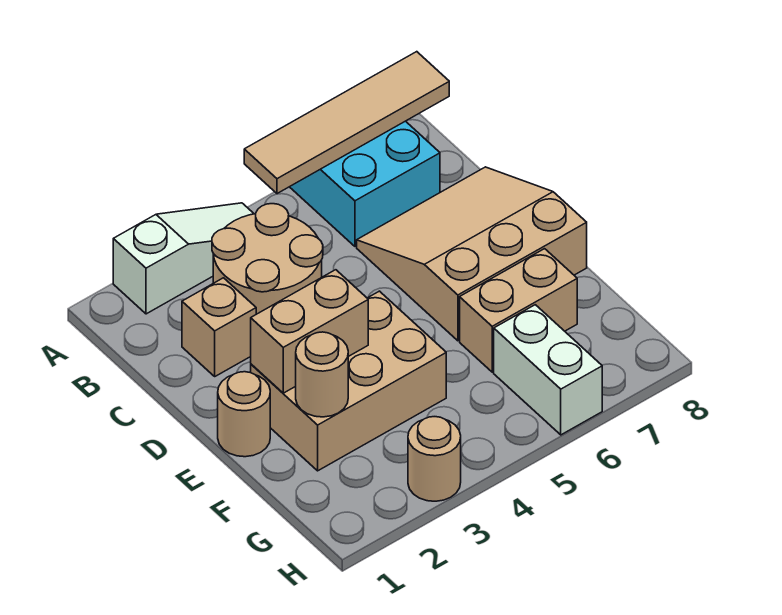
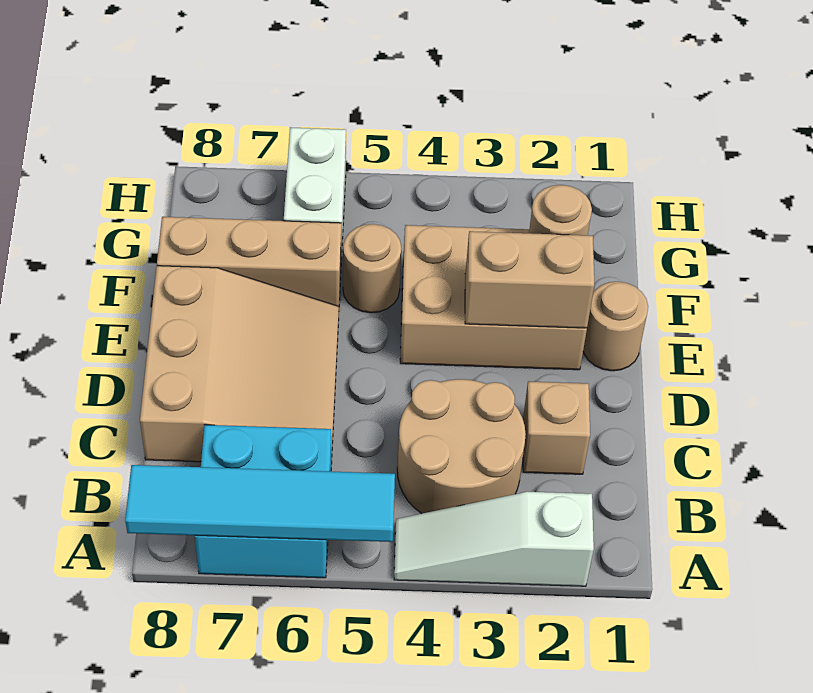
tan tile A5:A8 level 2 -> cyan tile A5:A8 level 2
tan slope C6:E8 level 1 top E -> tan slope C6:E8 level 1 top 8
tan brick F6:F7 level 1 -> tan brick F6:F8 level 1
tan round brick H3 level 1 -> tan round brick F5 level 1

